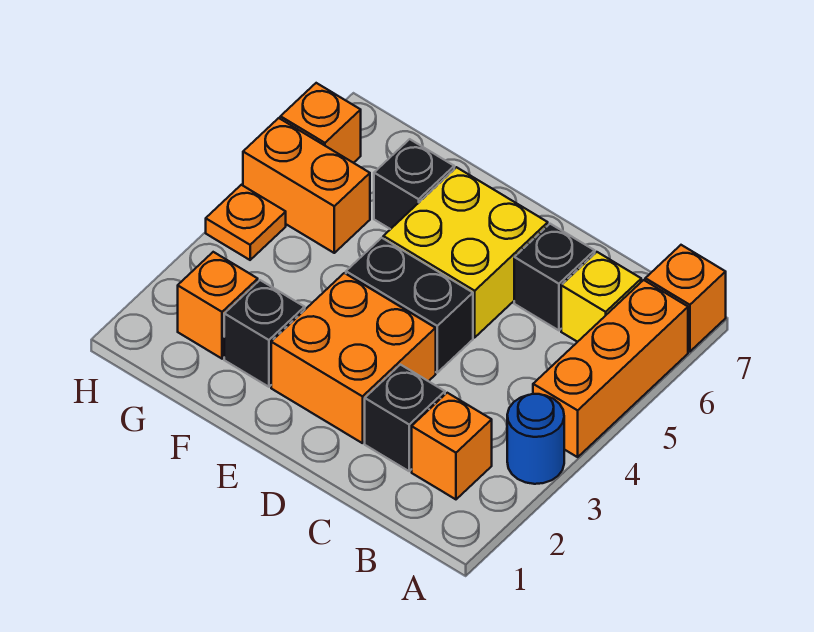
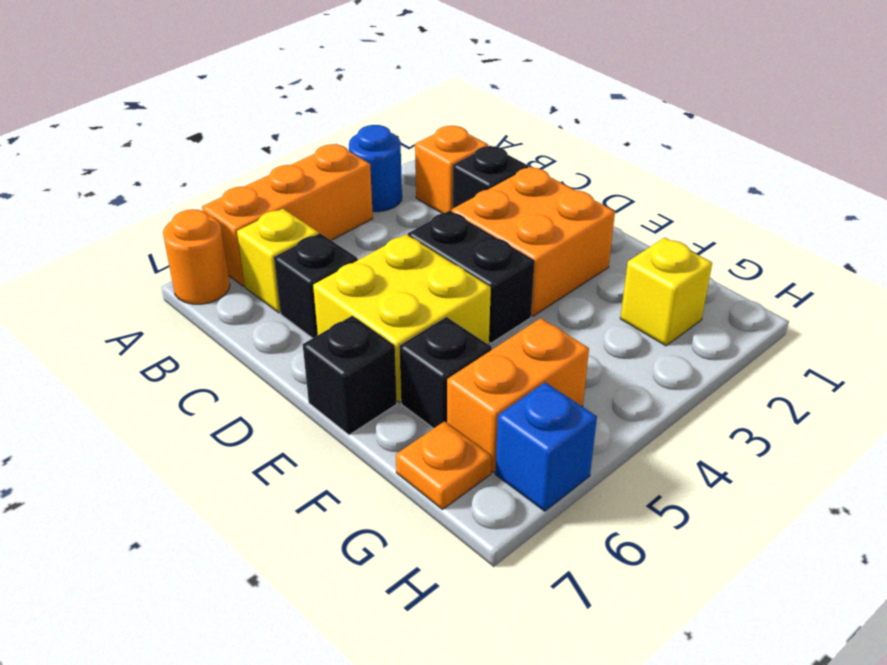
orange brick A7 level 1 -> orange round brick A7 level 1
black brick F2 level 1 -> black brick E7 level 1
orange brick G2 level 1 -> yellow brick G2 level 1
orange brick G5:H5 level 1 -> orange brick G5:G6 level 1
orange plate H4 level 1 -> orange plate G7 level 1
orange brick H6 level 1 -> blue brick H6 level 1

